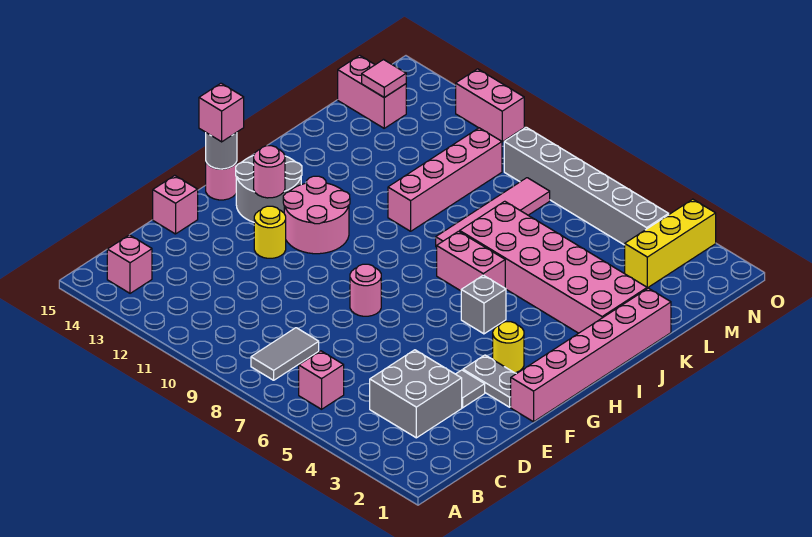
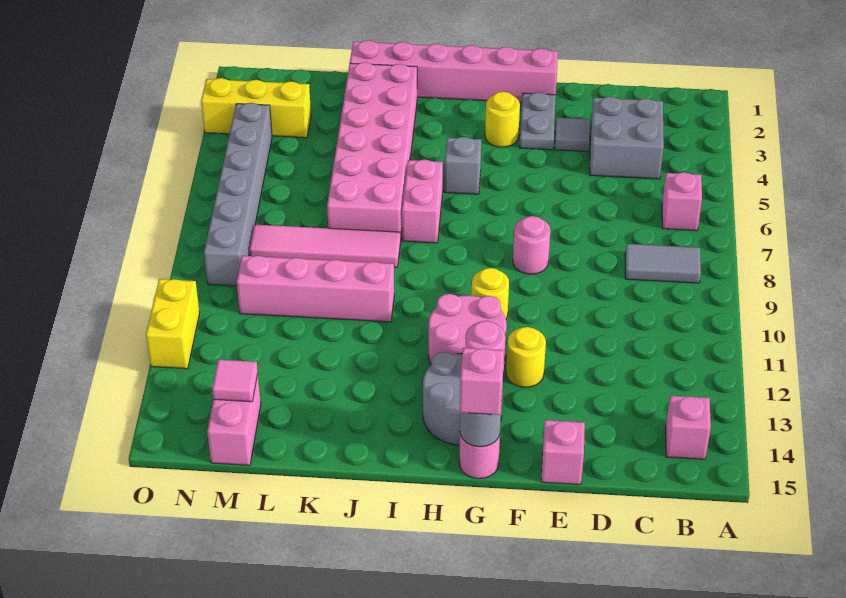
none -> yellow round brick G10 level 1
pink brick O11:O12 level 1 -> yellow brick O11:O12 level 1

